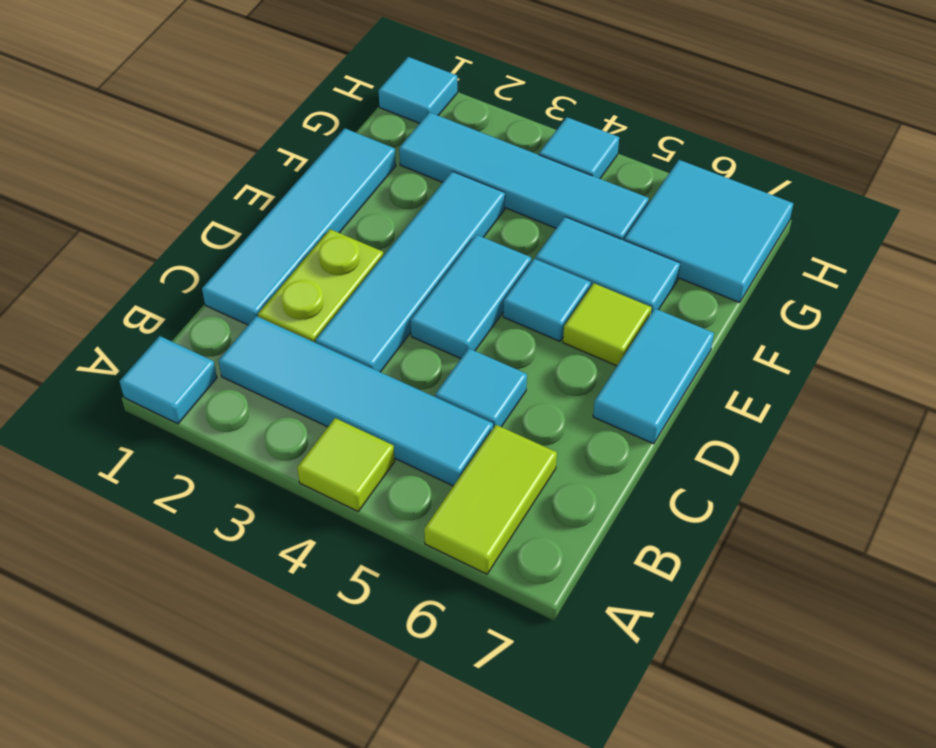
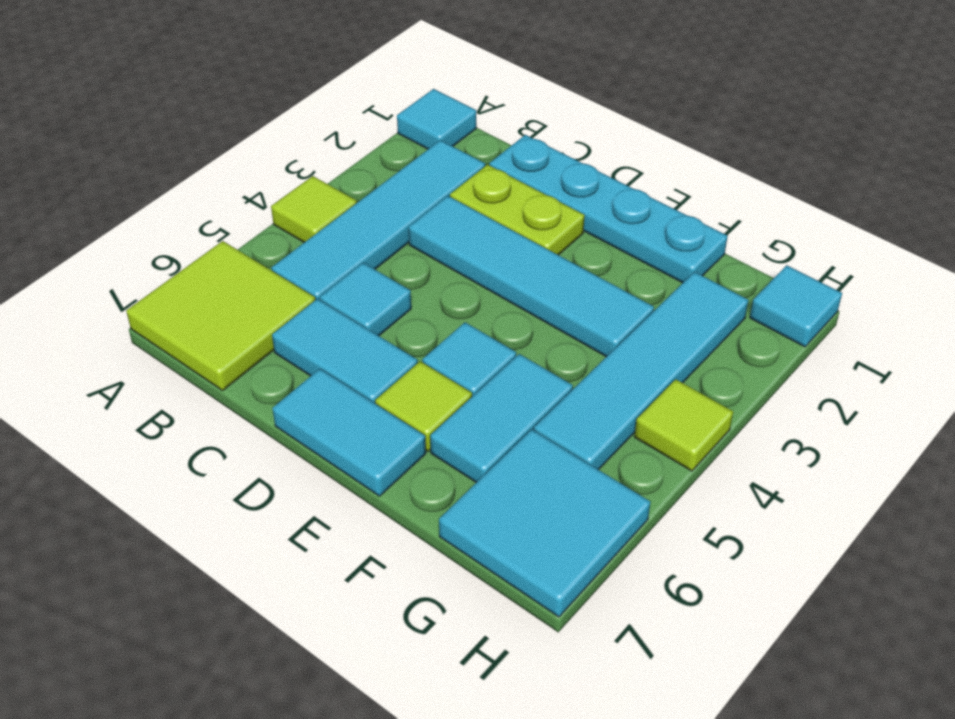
lime tile A6:B6 level 1 -> lime tile A6:B7 level 1
cyan tile C1:F1 level 1 -> cyan plate C1:F1 level 1
cyan tile D4:E4 level 1 -> cyan tile C6:D6 level 1
cyan tile H4 level 1 -> lime tile H4 level 1

